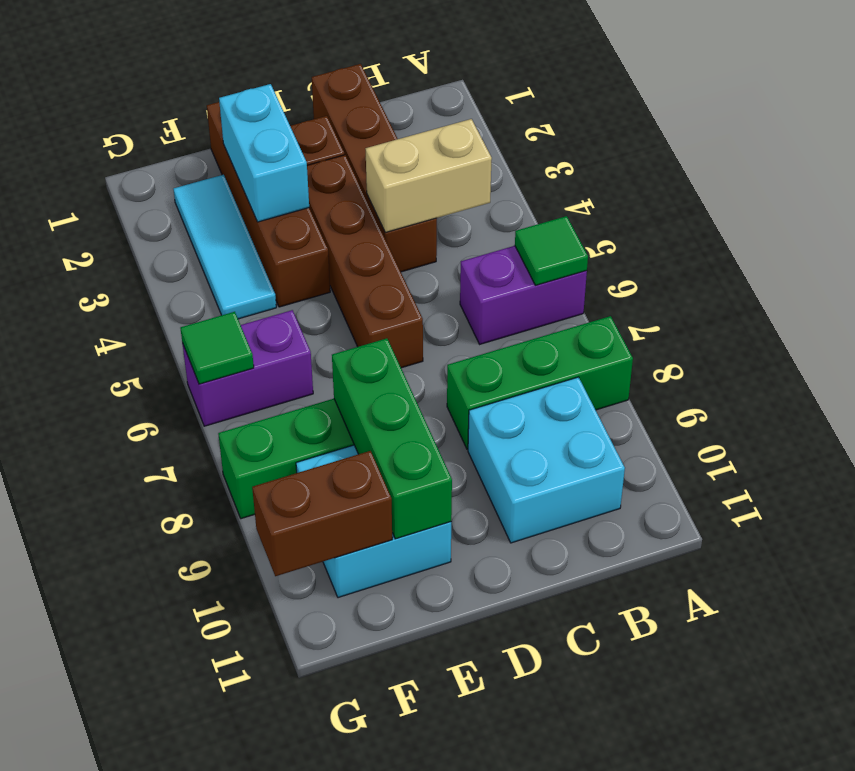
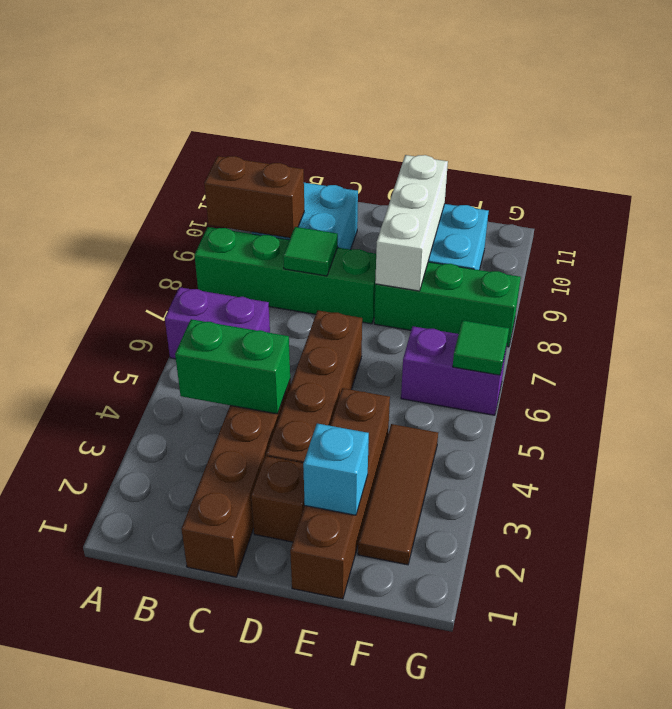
green tile A6 level 2 -> green tile C8 level 2
green brick A8:C8 level 1 -> green brick A8:D8 level 1
tan brick B4:C4 level 2 -> green brick B4:C4 level 2
cyan brick E2:E3 level 2 -> cyan brick E2 level 2
green brick E8:E10 level 2 -> white brick E8:E10 level 2
cyan tile F2:F4 level 1 -> brown tile F2:F4 level 1
brown brick F10:G10 level 2 -> brown brick A9:B9 level 2

